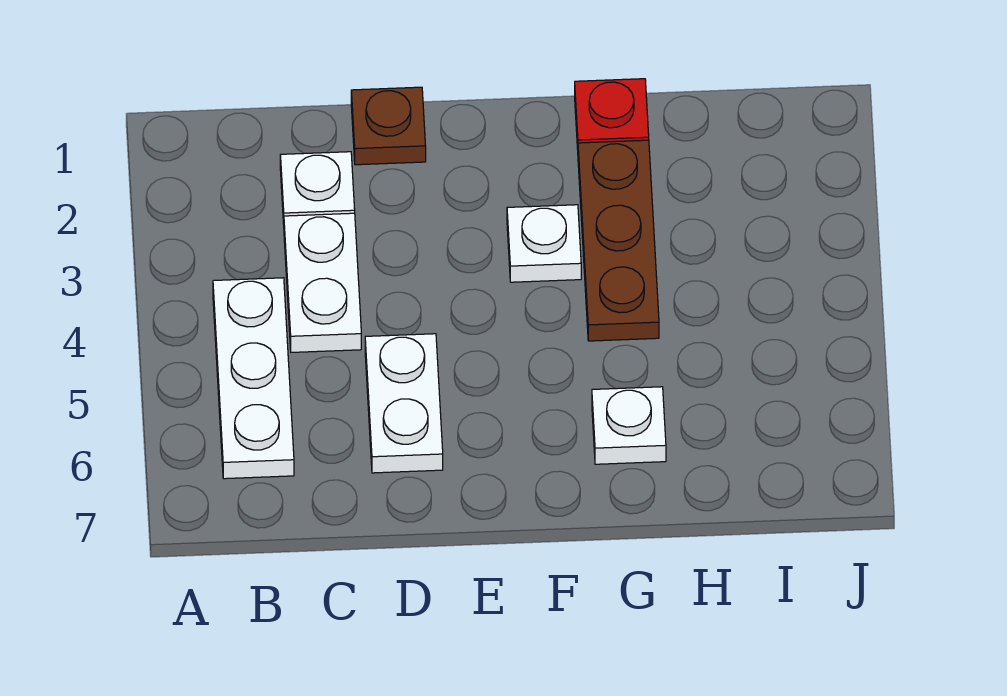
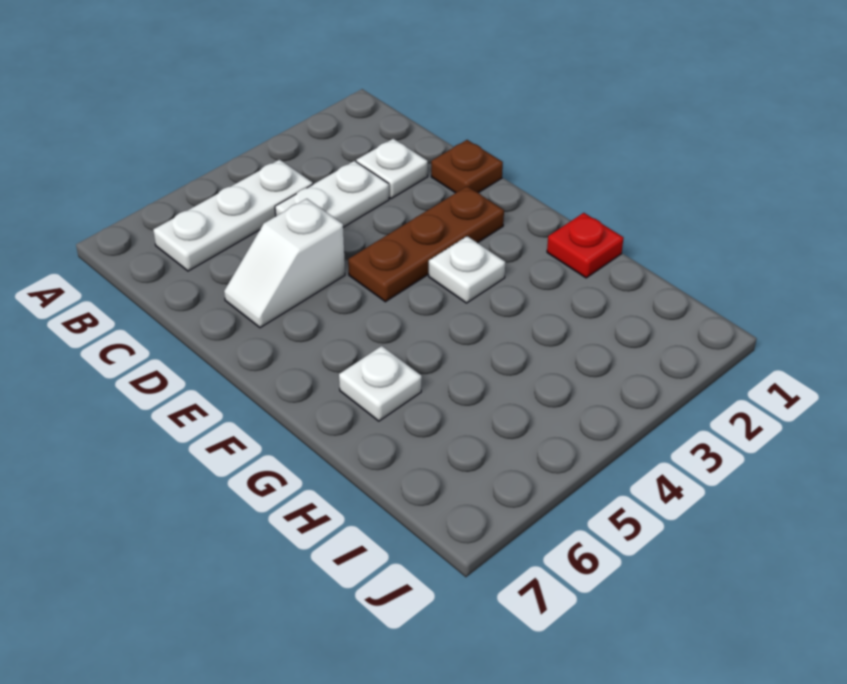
white plate D5:D6 level 1 -> white slope D5:D6 level 1 top 5
brown plate G2:G4 level 1 -> brown plate E2:E4 level 1

